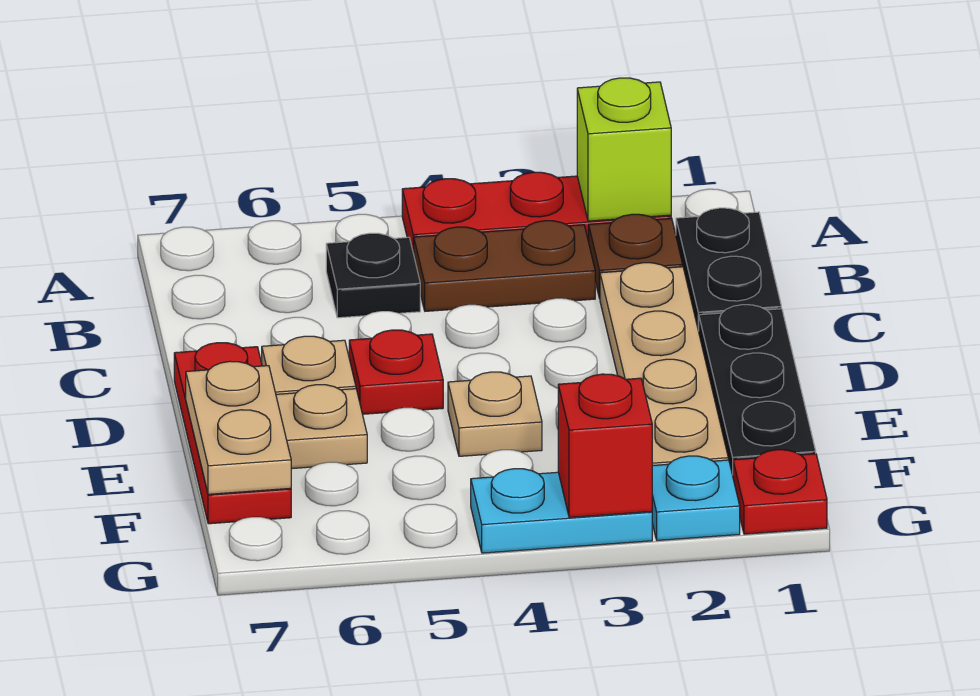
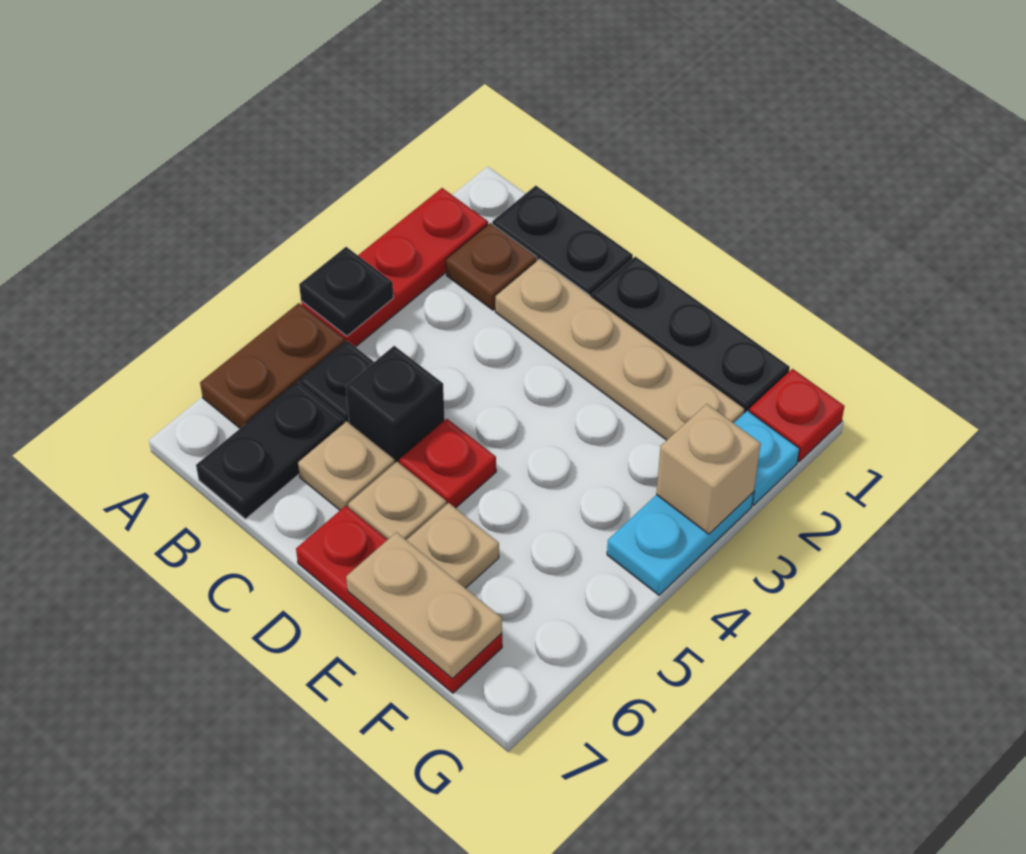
lime brick A2 level 2 -> none
none -> black plate A4 level 2
brown plate B3:B4 level 1 -> brown plate A5:A6 level 1
none -> black plate B6:B7 level 1
none -> black brick C5 level 1
tan plate E4 level 1 -> tan plate C6 level 1
red brick G3 level 2 -> tan brick G3 level 2

